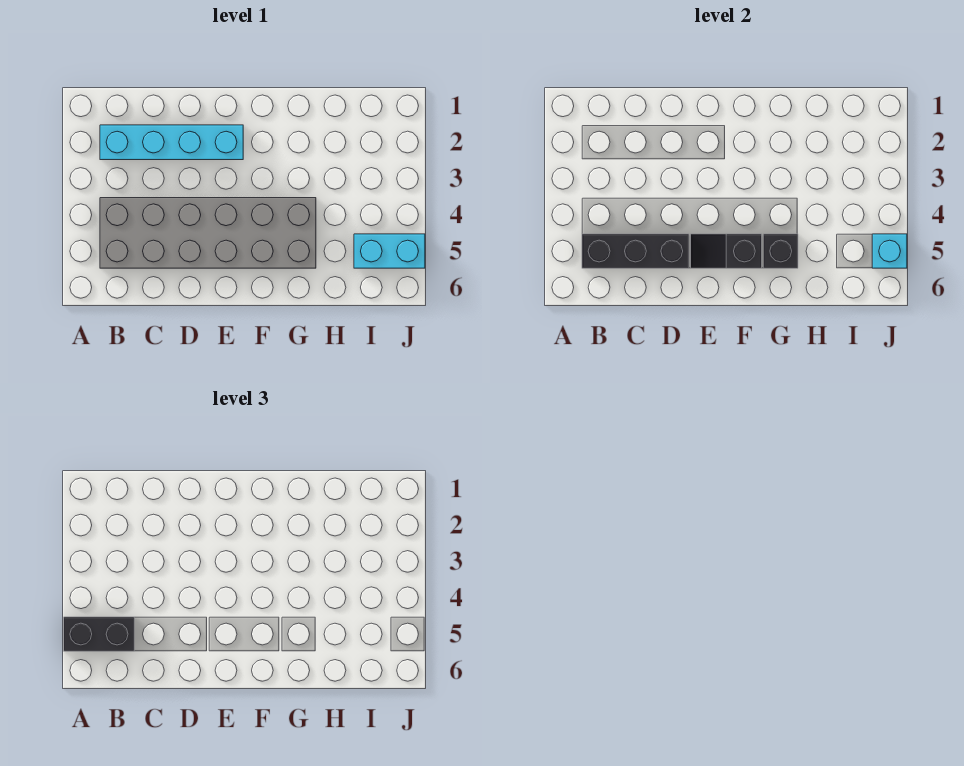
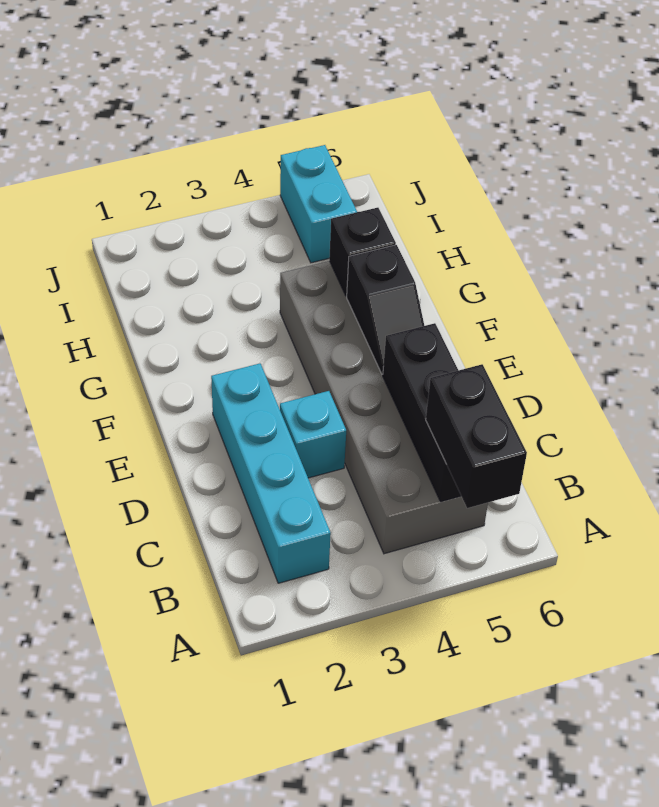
cyan brick J5 level 2 -> cyan brick D3 level 1

